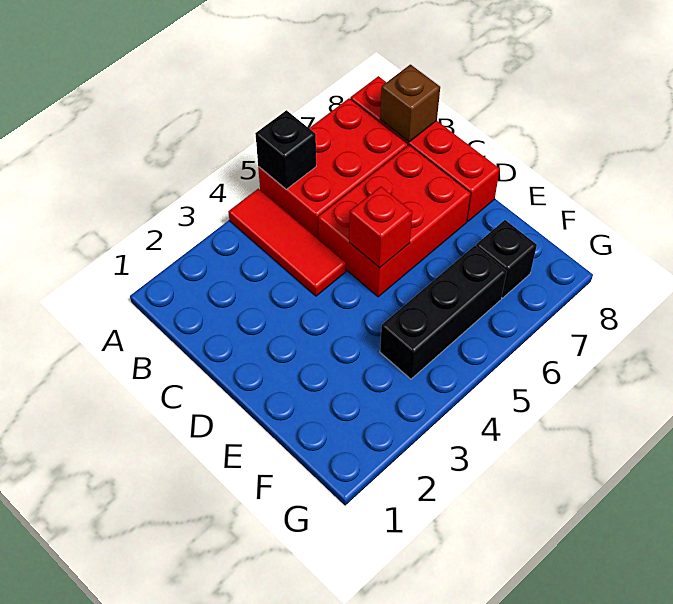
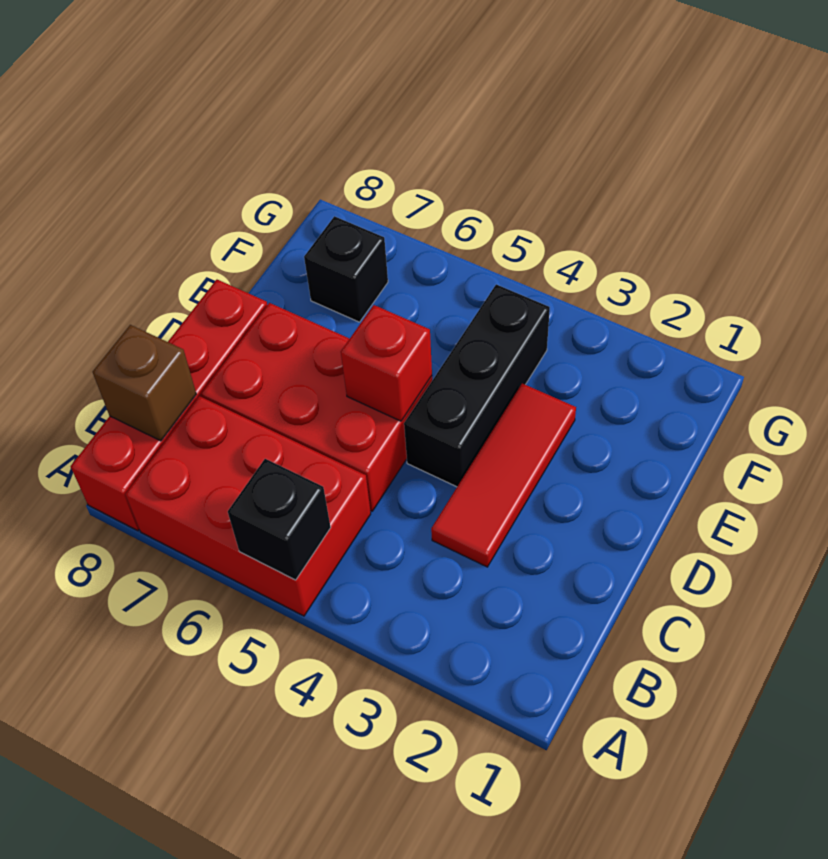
red tile A4:C4 level 1 -> red tile C3:E3 level 1
black brick F4:F6 level 1 -> black brick D4:F4 level 1

